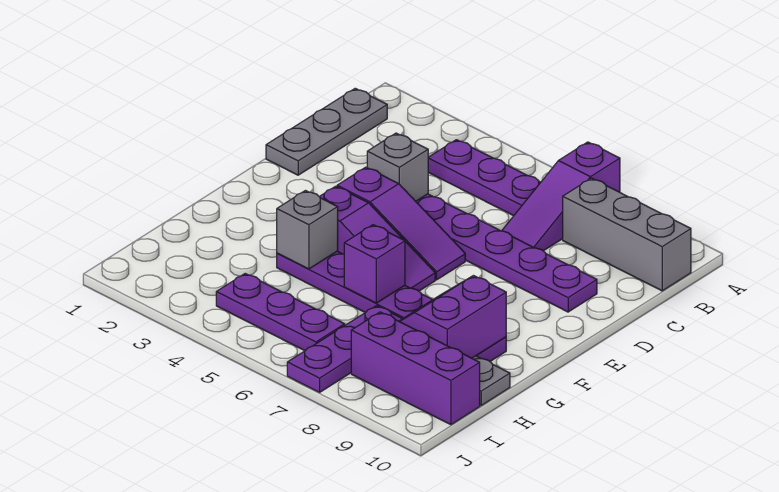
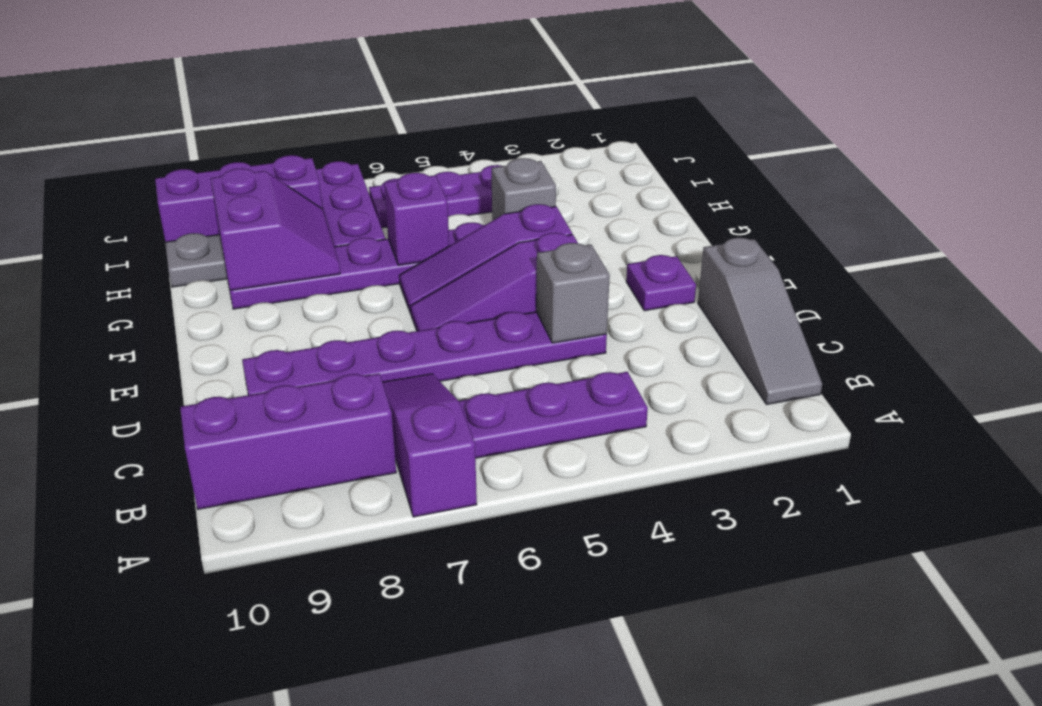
grey plate B1:D1 level 1 -> grey slope B1:D1 level 1 top D
grey brick B8:B10 level 1 -> purple brick B8:B10 level 1
none -> purple plate E2 level 1

